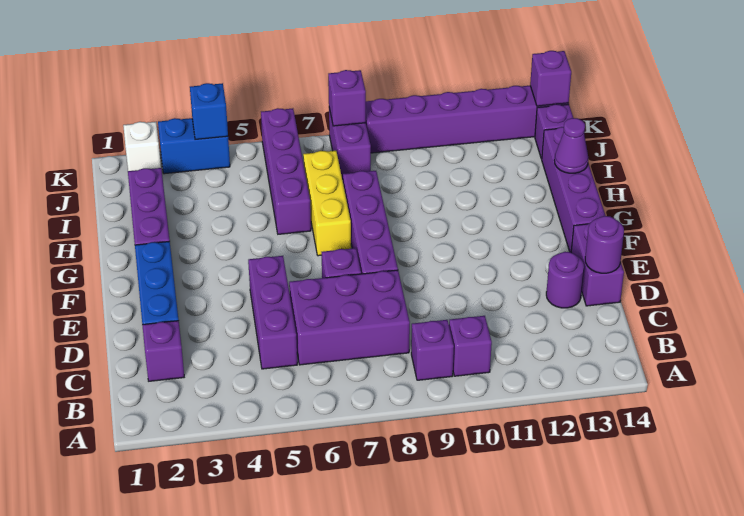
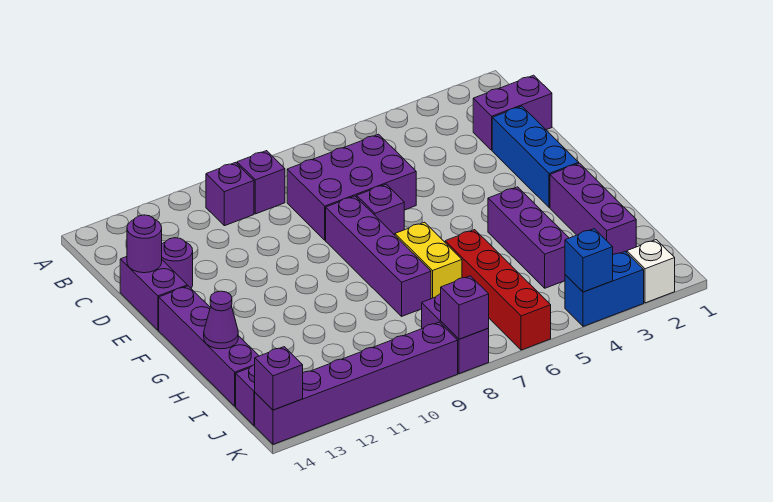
purple brick C2 level 1 -> purple brick C1:C2 level 1
purple brick C5:E5 level 1 -> purple brick G4:I4 level 1
yellow brick G7:I7 level 1 -> yellow brick G7:H7 level 1
purple brick H6:K6 level 1 -> red brick H6:K6 level 1

